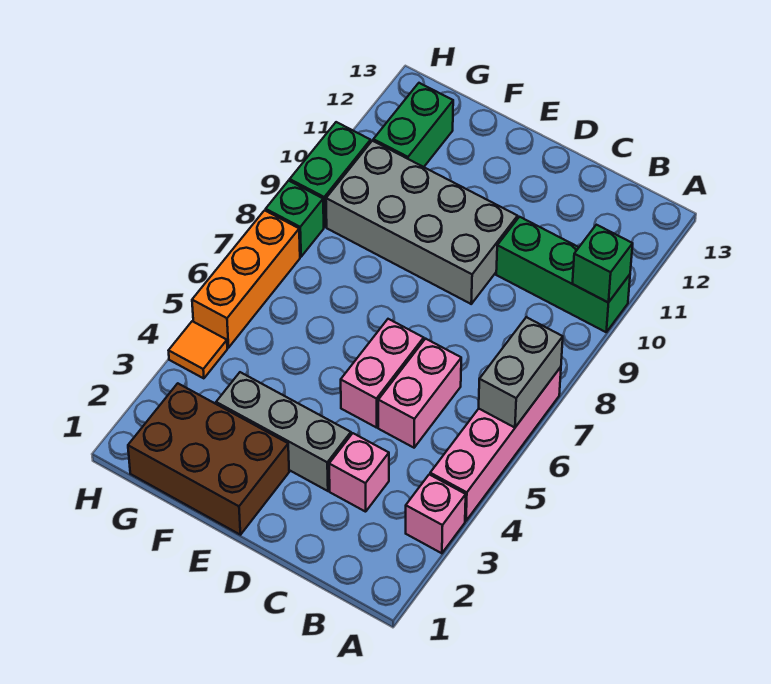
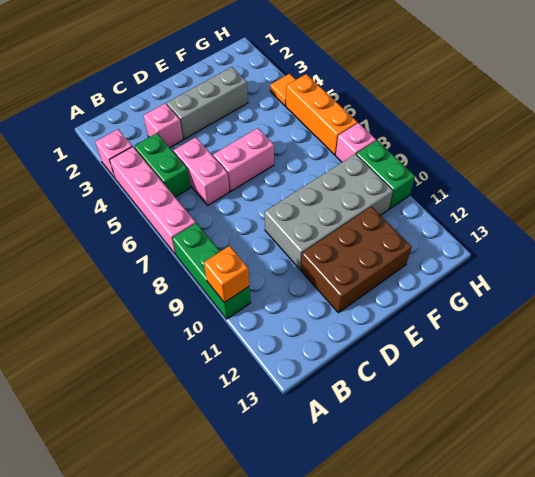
grey brick A6:A7 level 2 -> none
green brick A10:C10 level 1 -> green brick A8:A10 level 1
green brick A10 level 2 -> orange brick A10 level 2
pink brick D5:D6 level 1 -> pink brick D6:E6 level 1
brown brick E1:G2 level 1 -> brown brick D11:F12 level 1
green brick G11:G12 level 1 -> green brick B4:B5 level 1
green brick H8 level 1 -> pink brick H8 level 1

